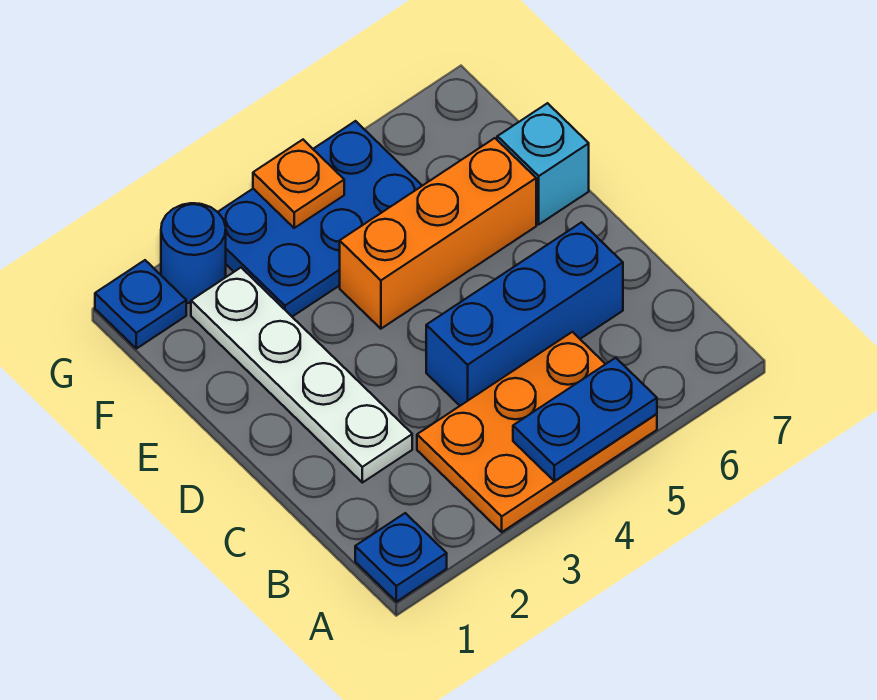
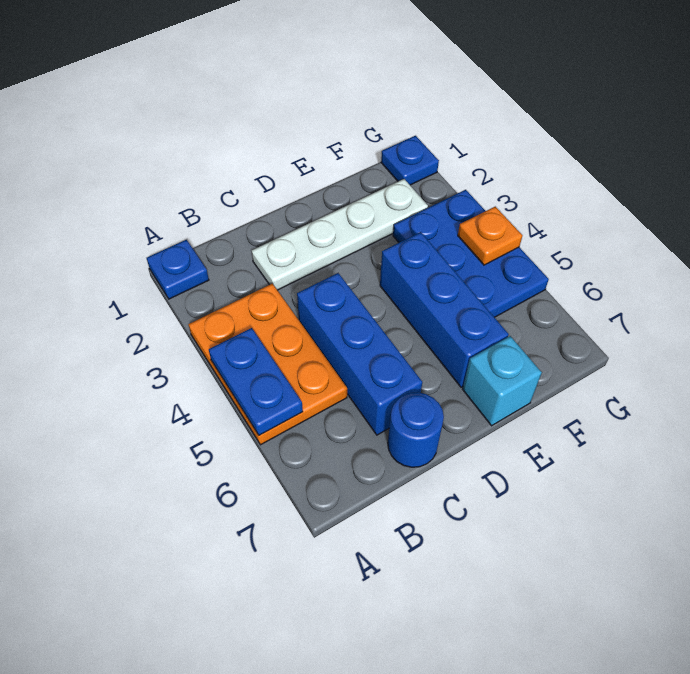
orange brick E4:E6 level 1 -> blue brick E4:E6 level 1
blue round brick G2 level 1 -> blue round brick C7 level 1

